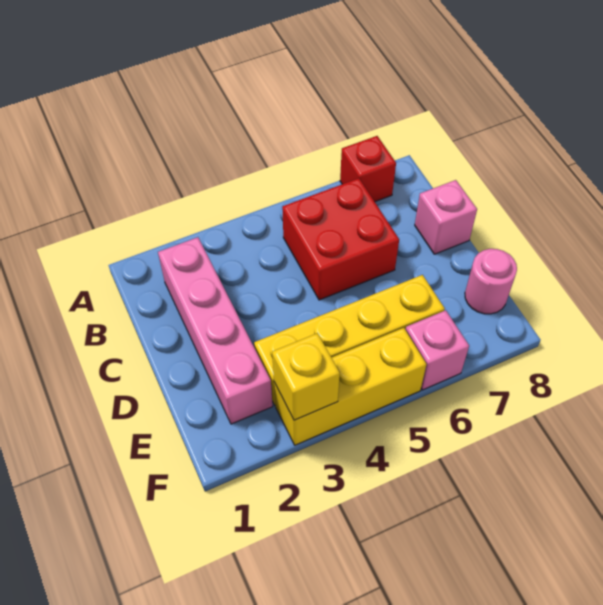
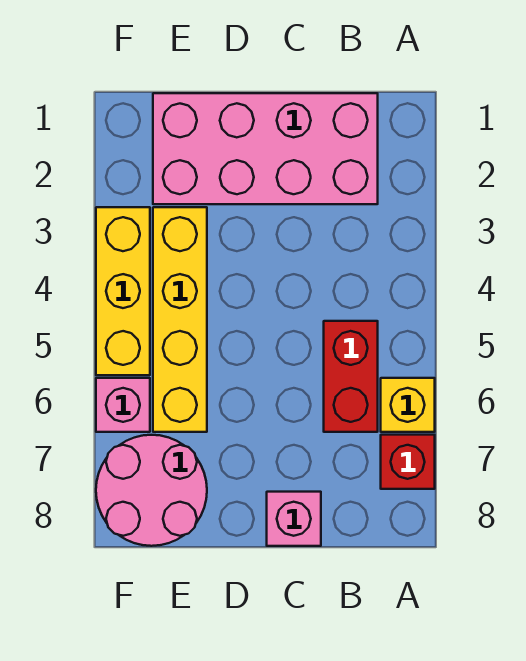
pink brick B2:E2 level 1 -> pink brick B1:E2 level 1
red brick B5:C6 level 1 -> red brick B5:B6 level 1
pink round brick E8 level 1 -> pink round brick E7:F8 level 1
yellow brick F3 level 2 -> yellow brick A6 level 1

